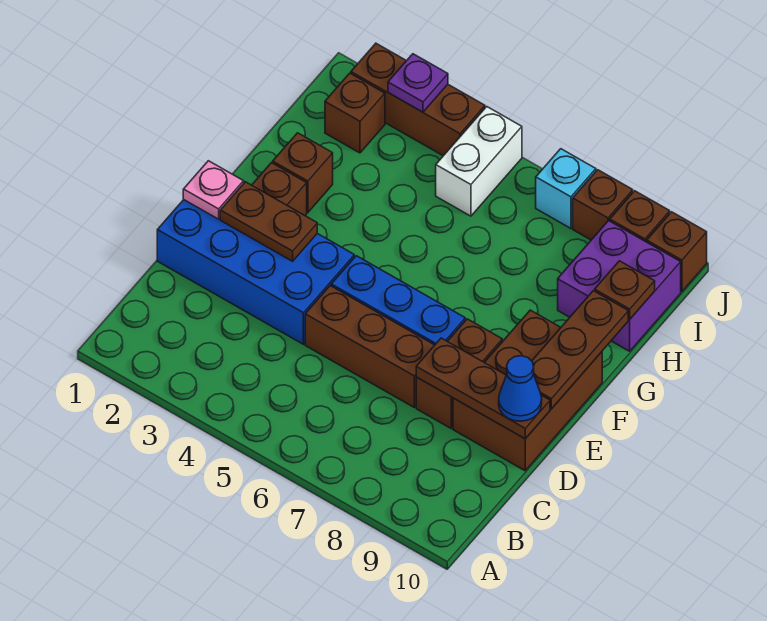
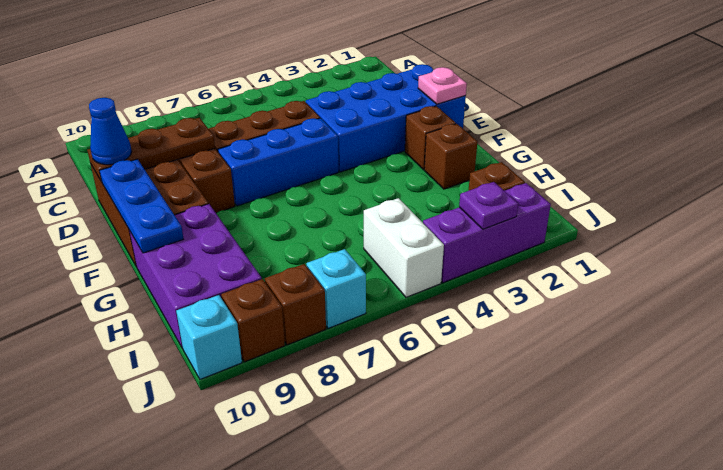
brown plate E2:E3 level 2 -> none
brown plate E10:G10 level 2 -> blue plate E10:G10 level 2
purple brick H9:I10 level 1 -> purple brick G9:I10 level 1
brown plate H10 level 2 -> none
brown brick J2:J4 level 1 -> purple brick J2:J4 level 1
brown brick J10 level 1 -> cyan brick J10 level 1

